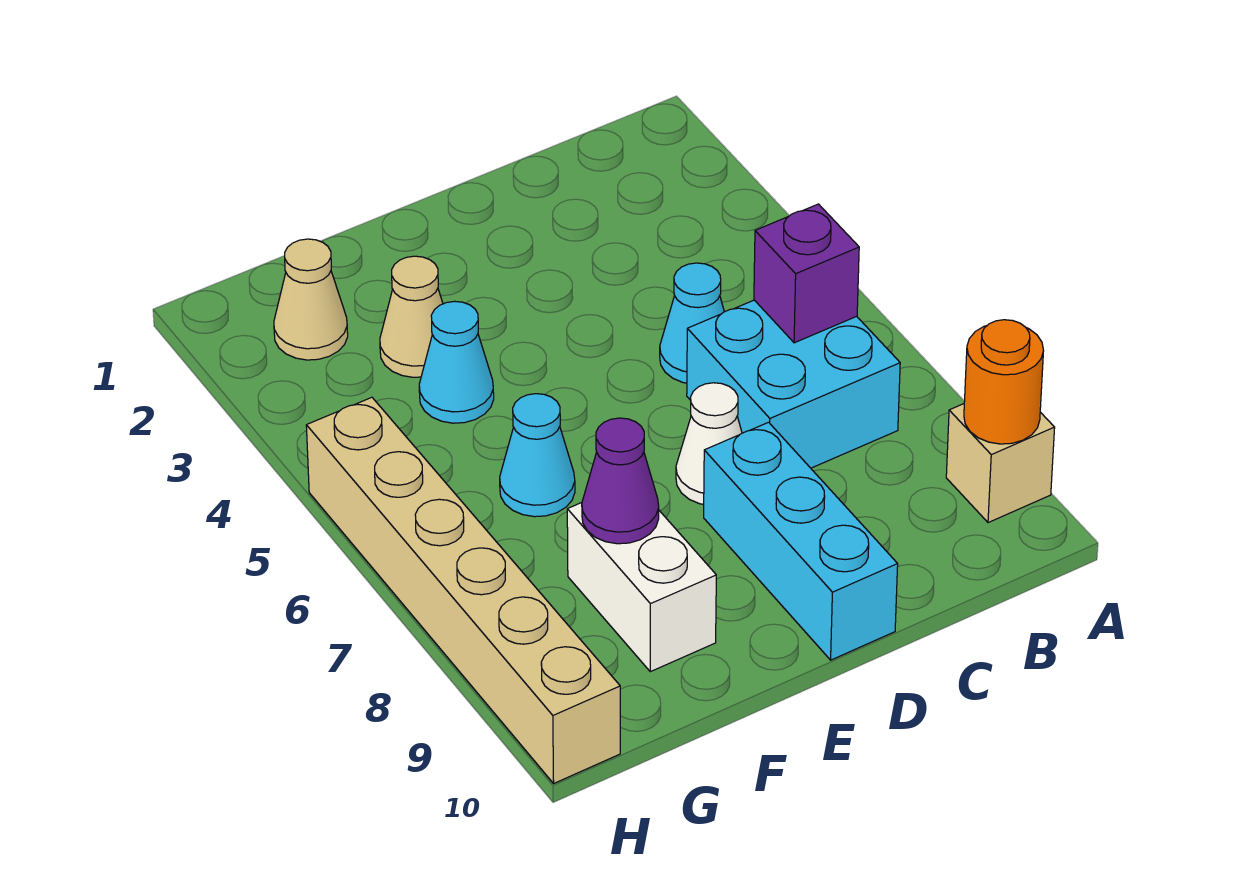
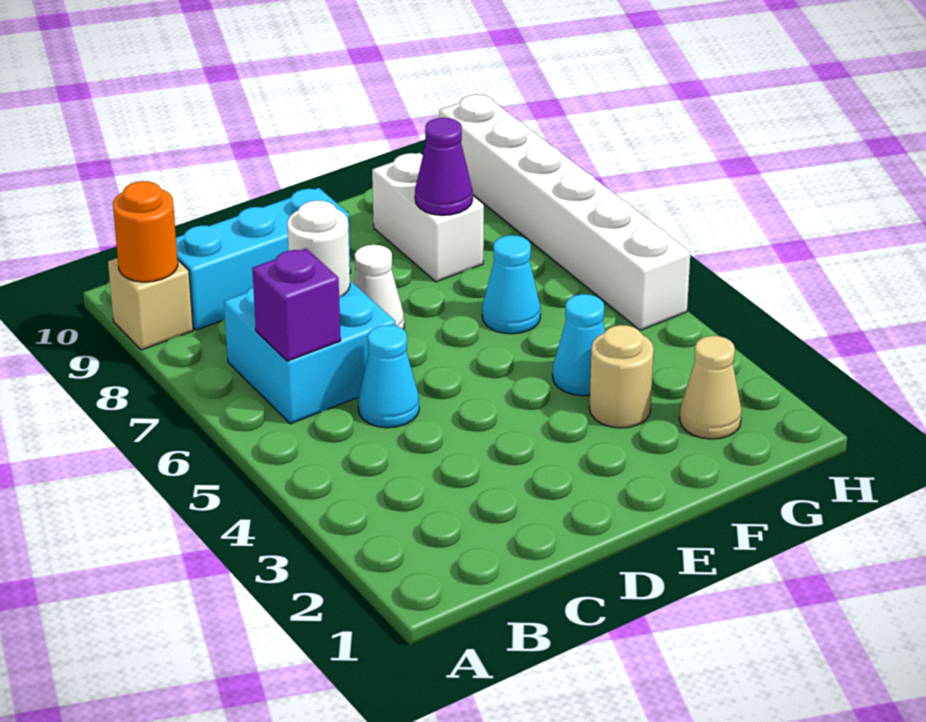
none -> white round brick C7 level 2
cyan brick D8:D10 level 1 -> cyan brick B9:D9 level 1
tan cone F3 level 1 -> tan round brick F3 level 1
tan brick H5:H10 level 1 -> white brick H5:H10 level 1

